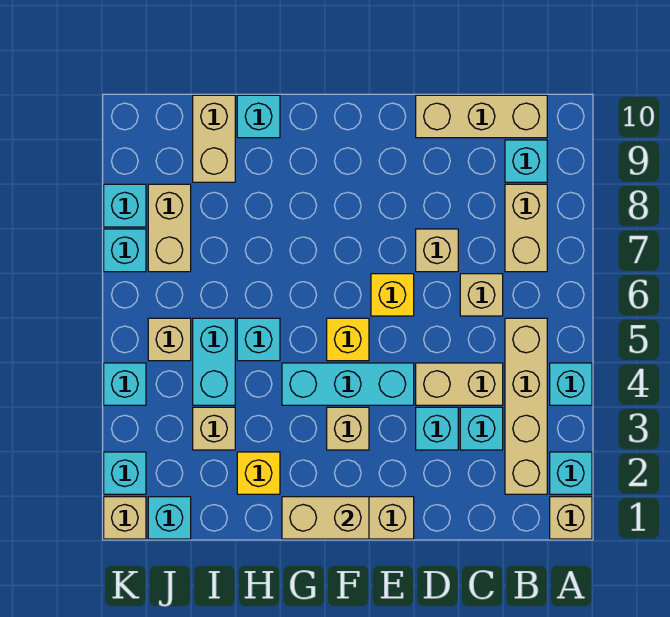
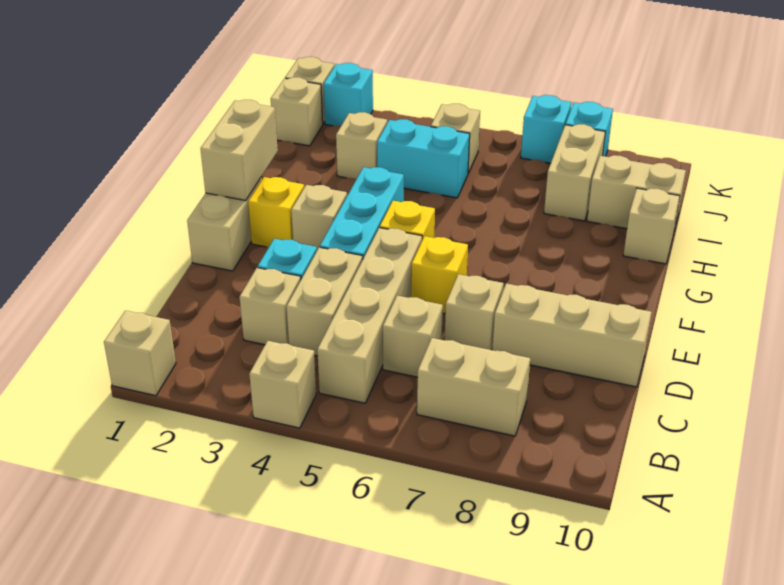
cyan brick A2 level 1 -> none
cyan brick A4 level 1 -> tan brick A4 level 1
tan brick B2:B5 level 1 -> tan brick B5:E5 level 1
cyan brick B9 level 1 -> none
tan brick B10:D10 level 1 -> tan brick D8:D10 level 1
cyan brick C3 level 1 -> tan brick C3 level 1
yellow brick H2 level 1 -> yellow brick F2 level 1
cyan brick H5 level 1 -> none
cyan brick H10 level 1 -> tan brick H10 level 1
cyan brick J1 level 1 -> tan brick J1 level 1
tan brick J7:J8 level 1 -> tan brick I8:J8 level 1
cyan brick K4 level 1 -> none

